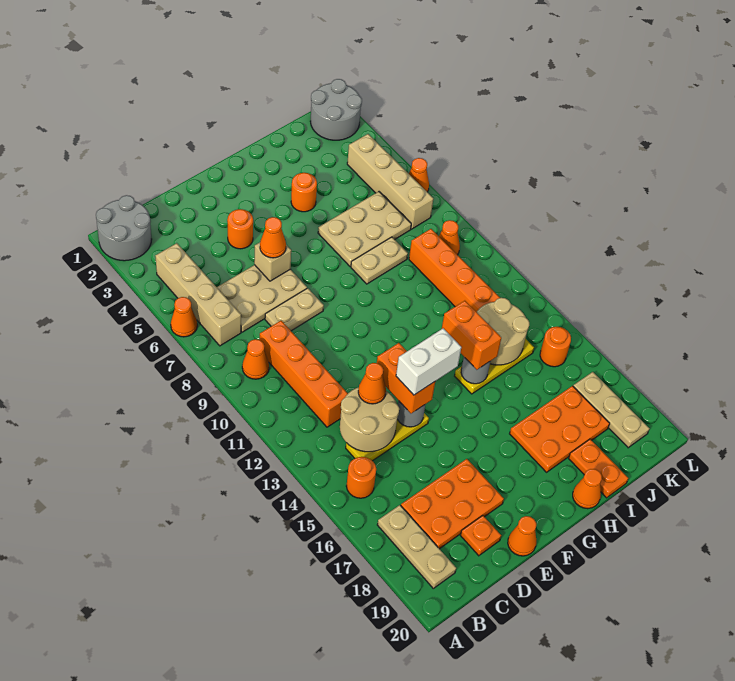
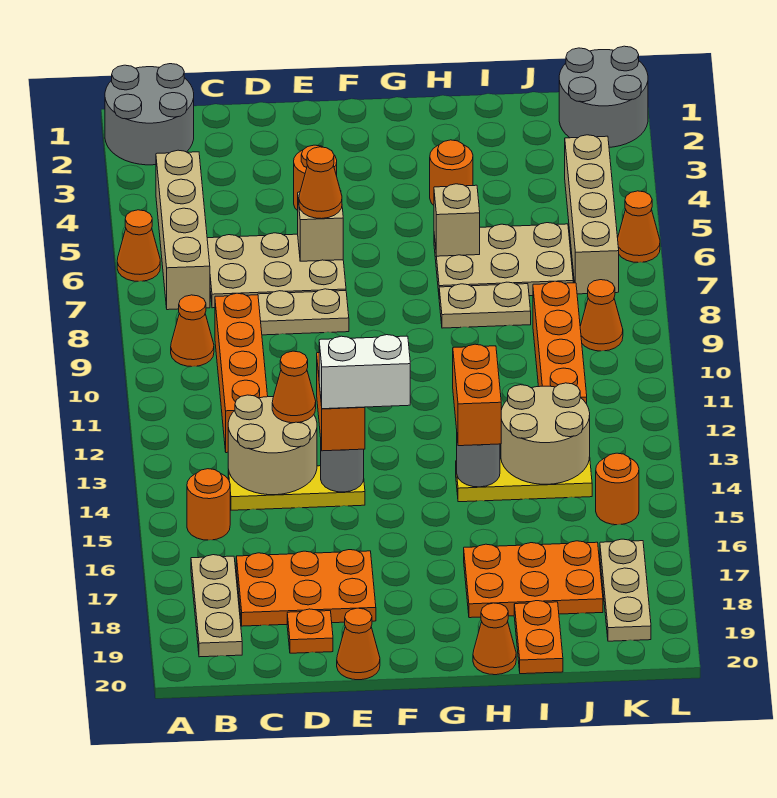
none -> tan brick H6 level 2

